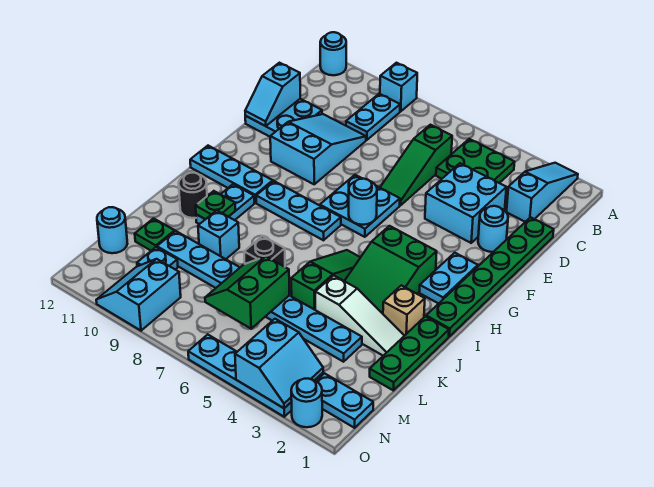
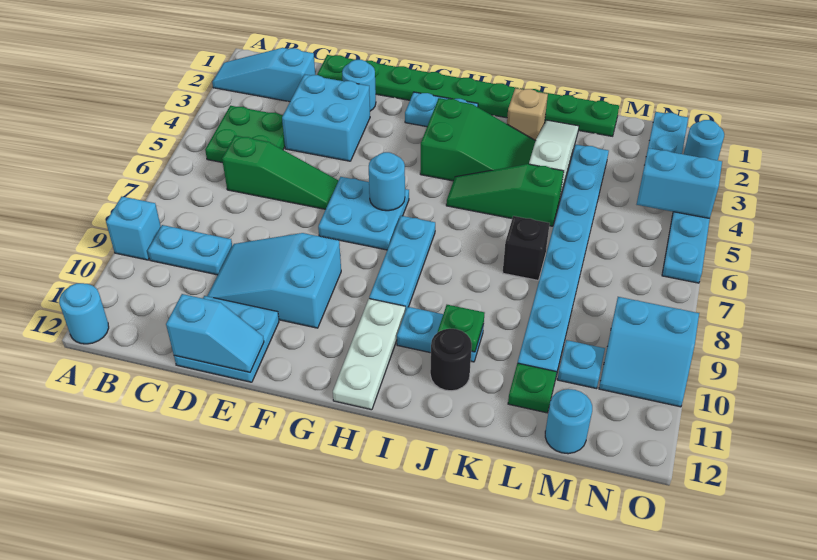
cyan plate H10:H12 level 1 -> white plate H10:H12 level 1
cyan brick K9 level 1 -> none
green slope L6:M7 level 2 top 6 -> none

